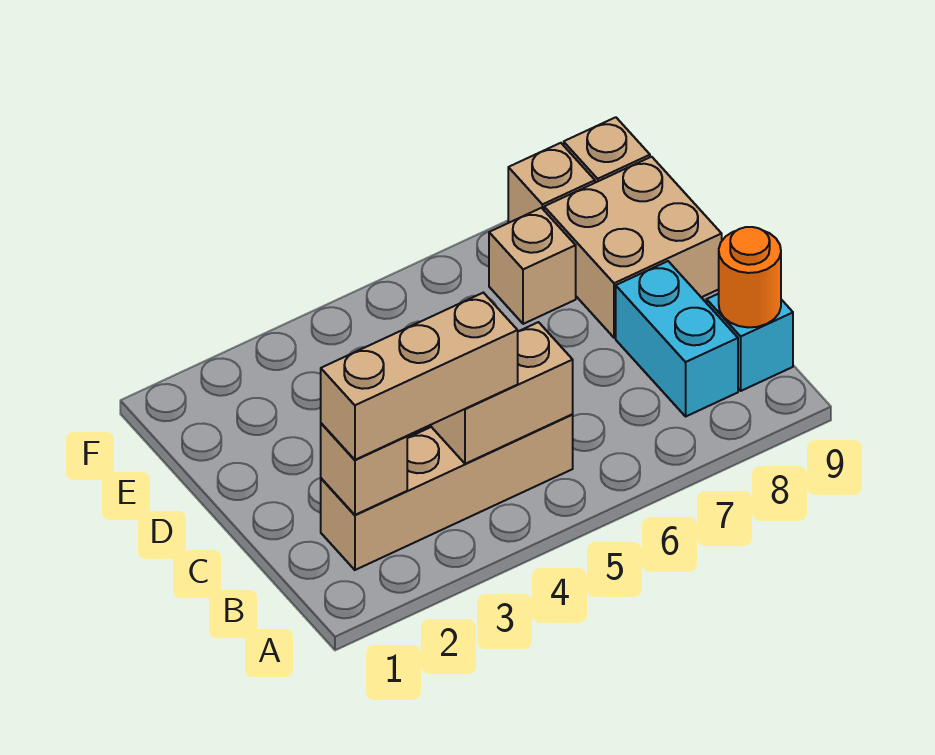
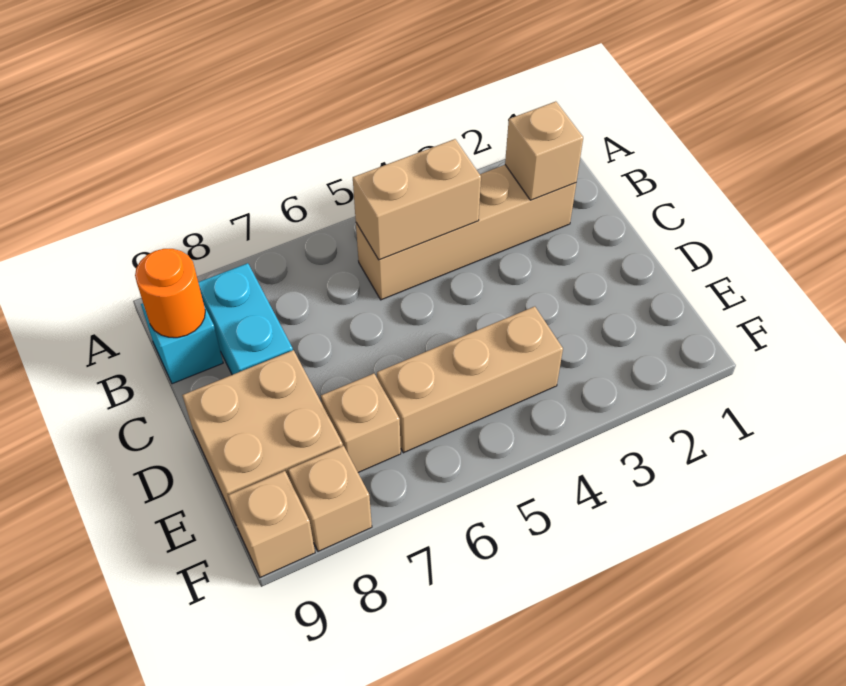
tan brick B2:B4 level 3 -> tan brick E4:E6 level 1

